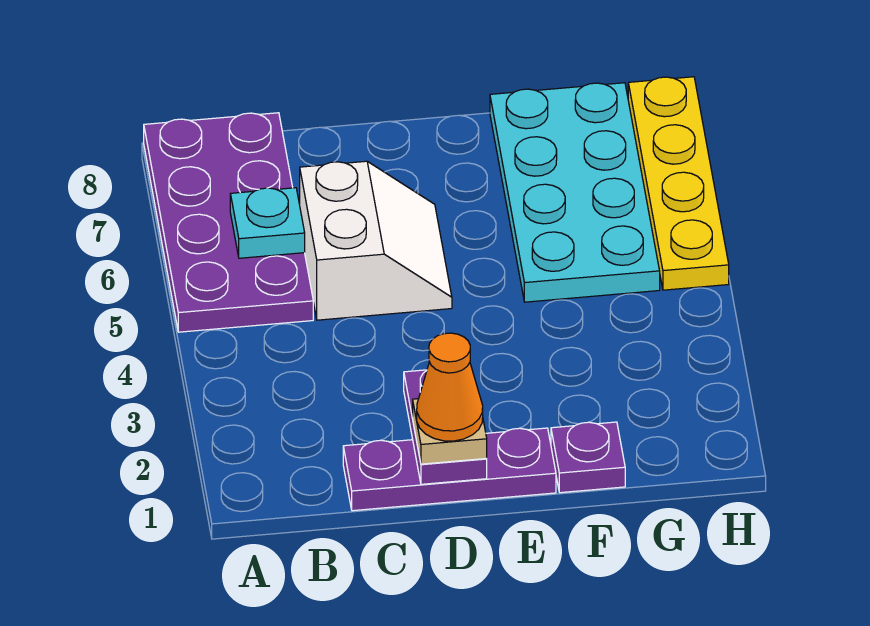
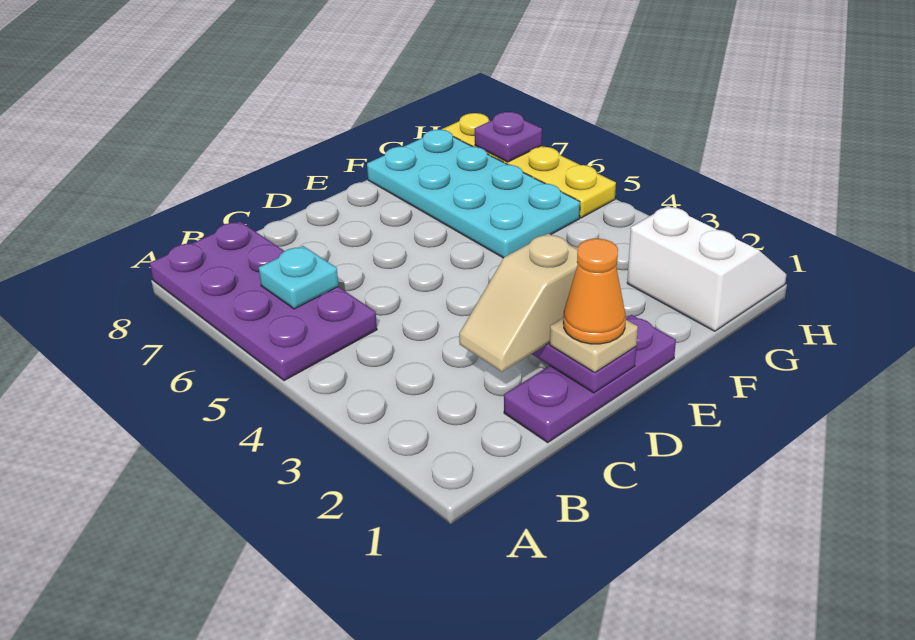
none -> tan slope C2:D2 level 3 top D
white slope C5:D6 level 1 top C -> white slope G1:H2 level 1 top G
purple plate F1 level 1 -> purple plate H7 level 2

